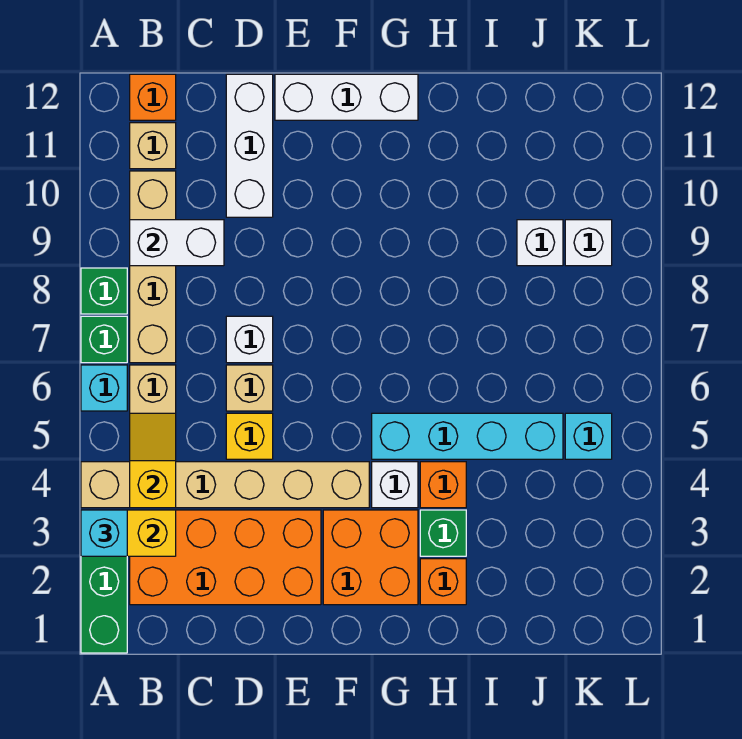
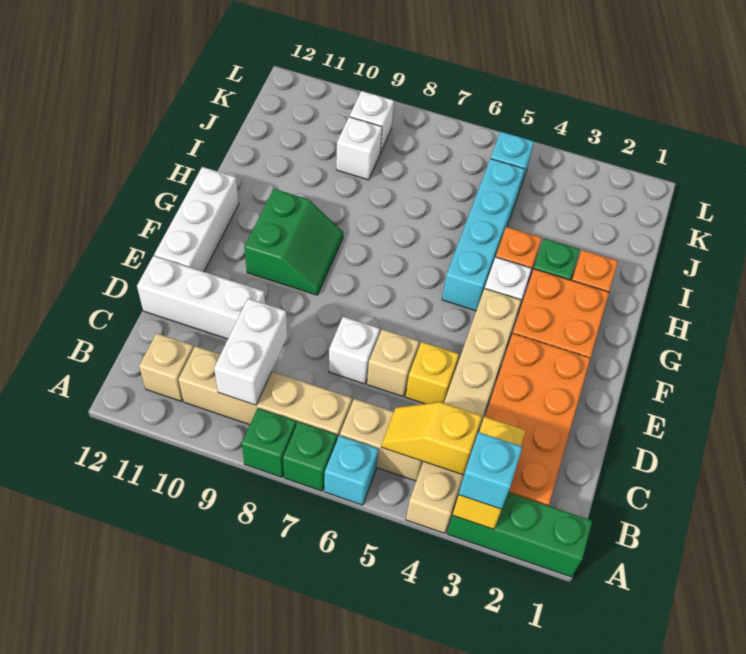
orange brick B12 level 1 -> none
none -> green slope F9:G10 level 1 top 10

